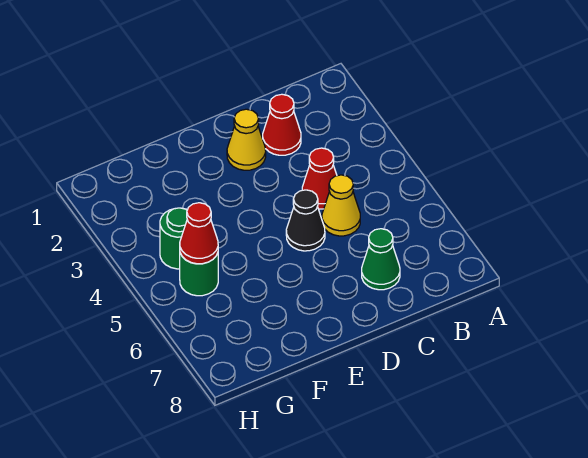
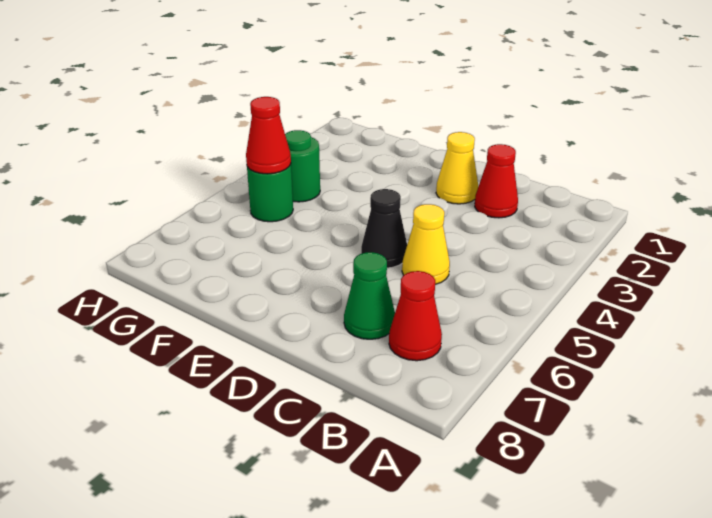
red cone C4 level 1 -> red cone B7 level 1

